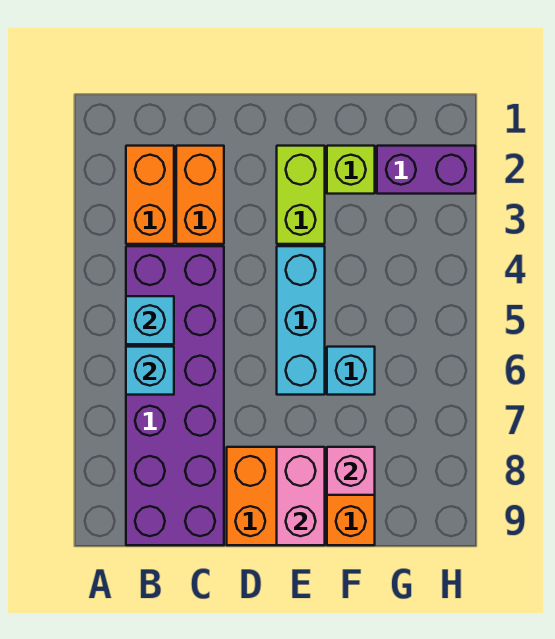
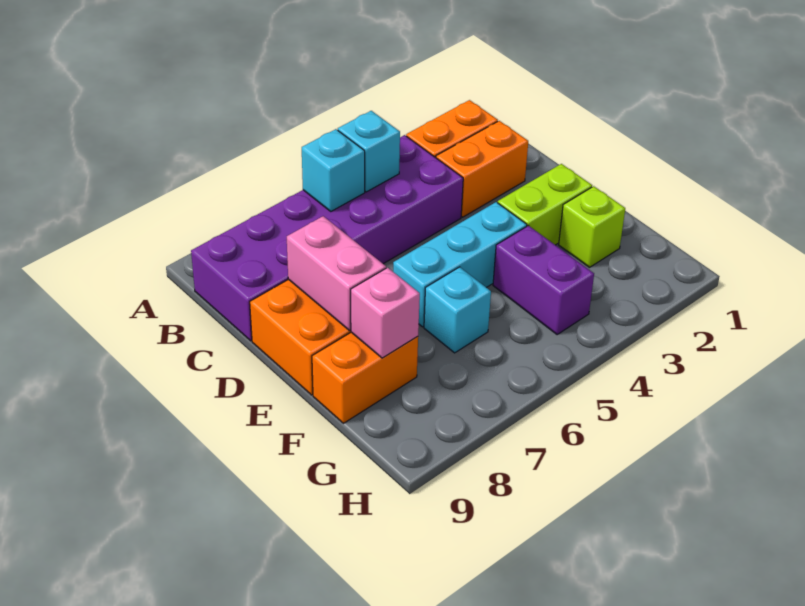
pink brick E8:E9 level 2 -> pink brick D8:E8 level 2
purple brick G2:H2 level 1 -> purple brick F4:G4 level 1

